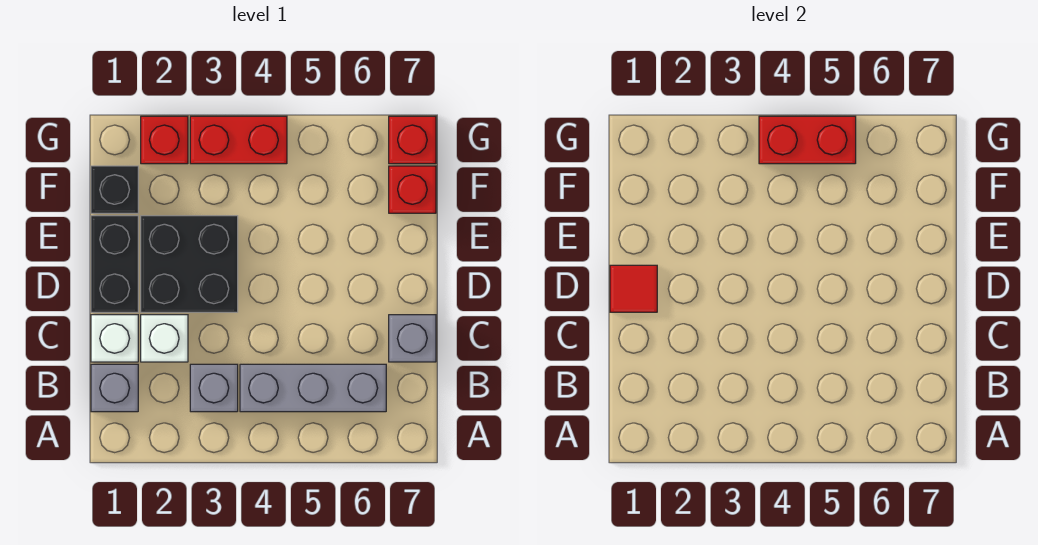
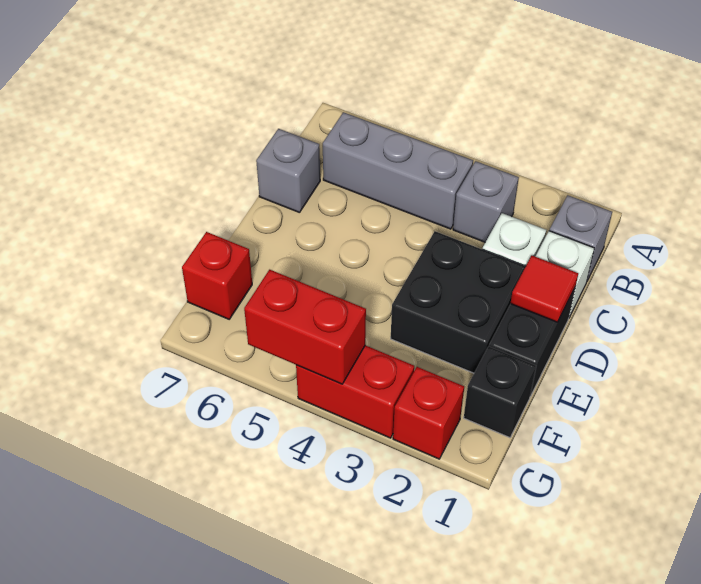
red brick G7 level 1 -> none

